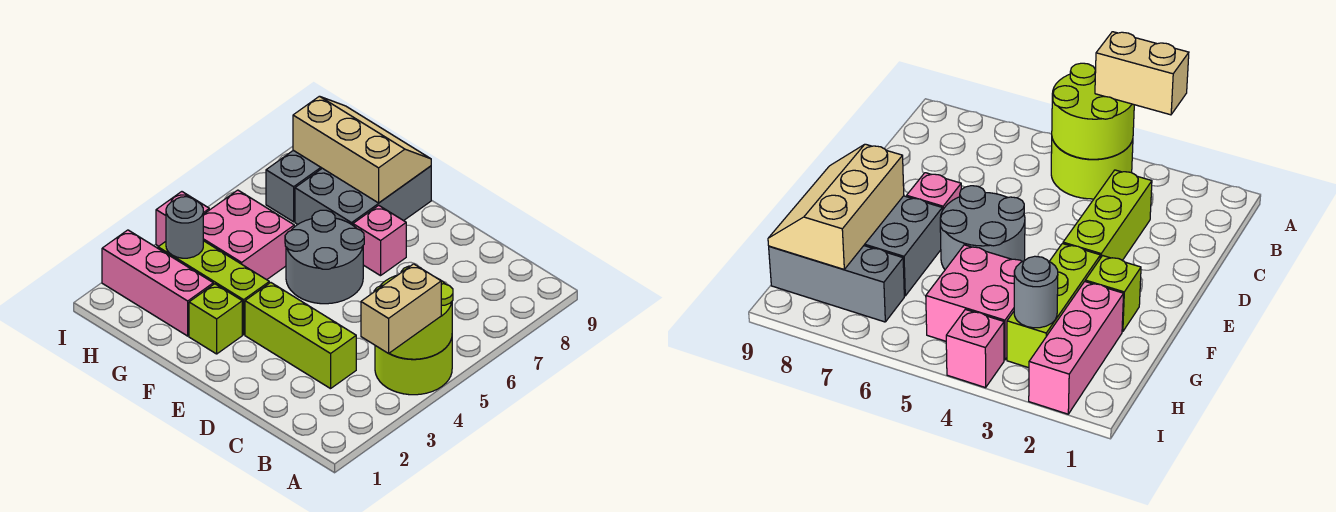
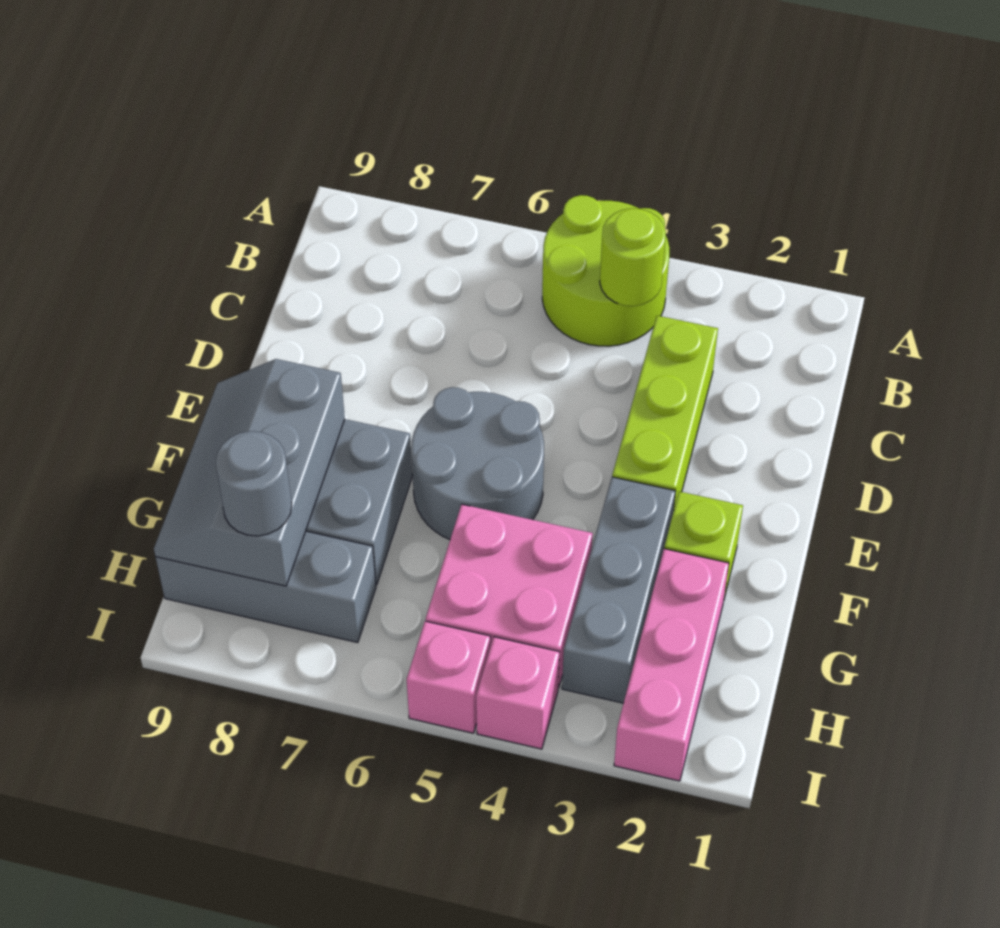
tan brick A3:A4 level 3 -> none
lime round brick A4:B5 level 2 -> lime round brick B4 level 2
pink brick E7 level 1 -> pink brick I5 level 1
lime brick F3:H3 level 1 -> grey brick F3:H3 level 1
tan slope F8:H9 level 2 top 8 -> grey slope F8:H9 level 2 top 8
grey round brick H3 level 2 -> grey round brick H8 level 3

